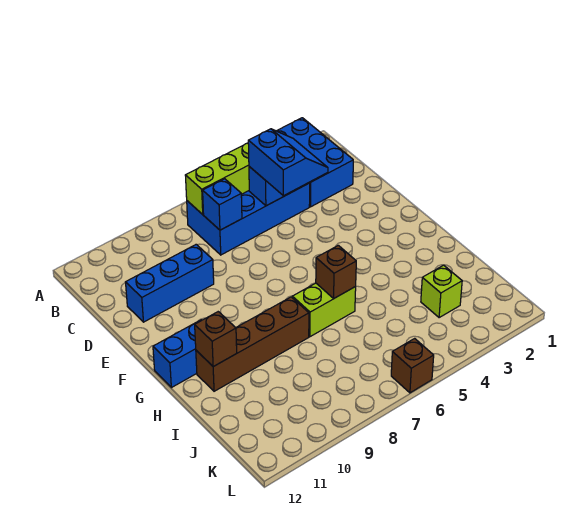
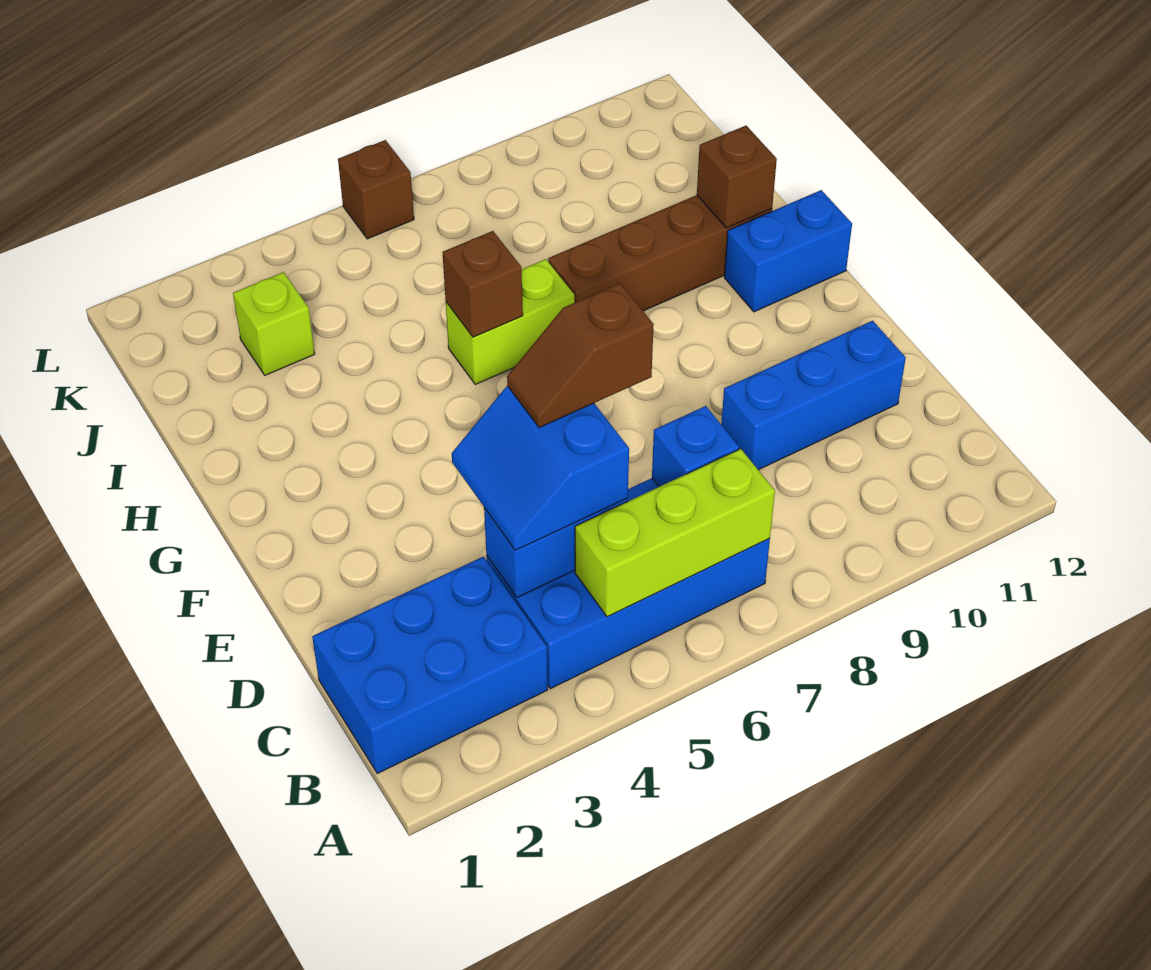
blue brick A2:C3 level 1 -> blue brick B1:C3 level 1
none -> brown slope D5:D6 level 4 top 6

